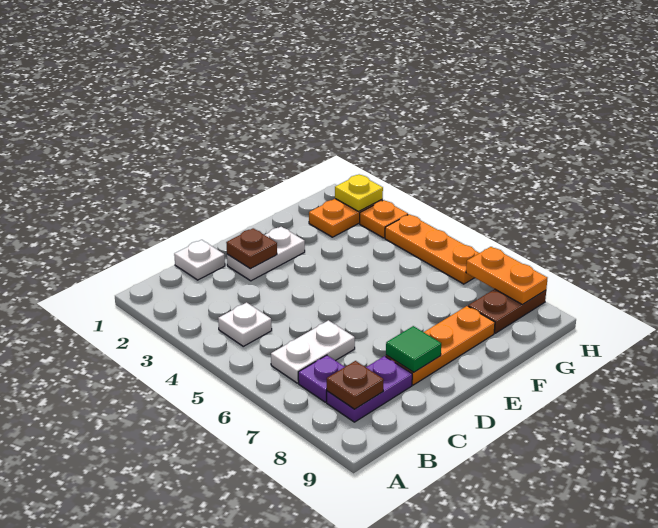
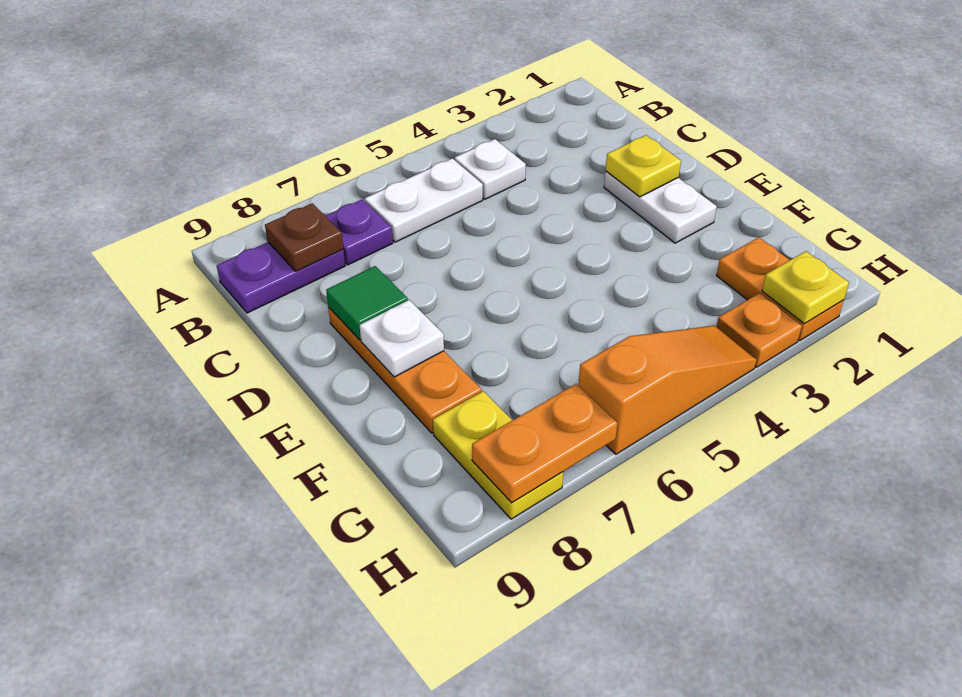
white plate B6:C6 level 1 -> white plate B5:B6 level 1
purple plate B8:C8 level 1 -> purple plate B8:B9 level 1
white plate C1 level 1 -> white plate E8 level 2
brown plate D2 level 2 -> yellow plate D2 level 2
brown plate G8:H8 level 1 -> yellow plate G8:H8 level 1
orange plate H4:H6 level 1 -> orange slope H4:H6 level 1 top 6

